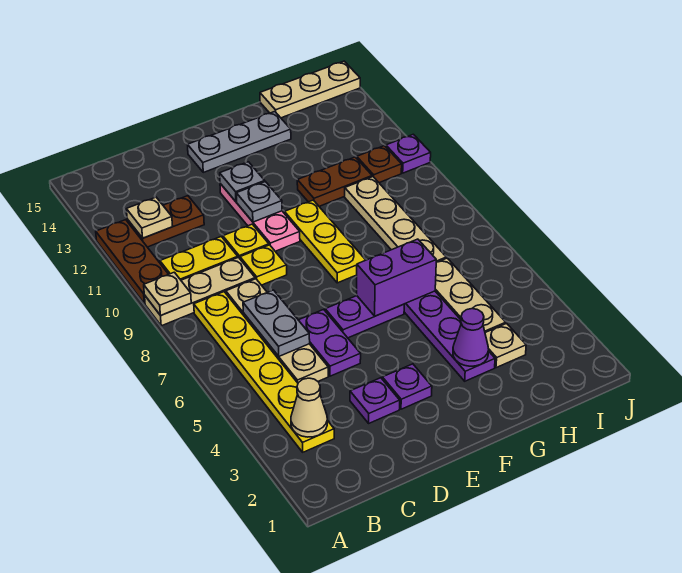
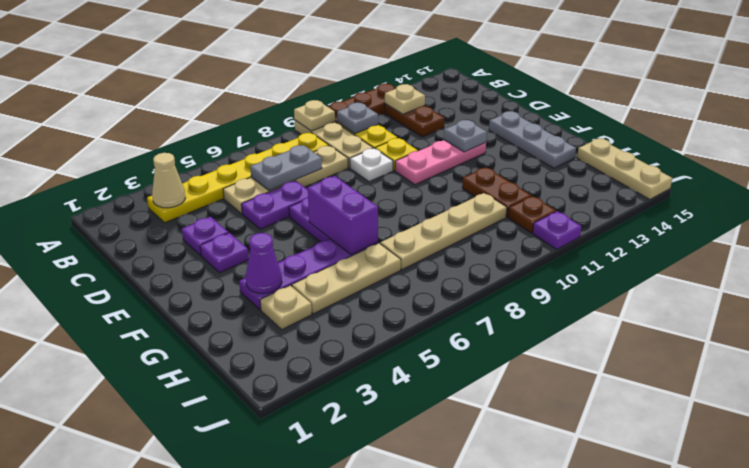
yellow plate D9 level 1 -> white plate D9 level 1
grey plate E11 level 2 -> grey plate B10 level 2
yellow plate F8:F10 level 1 -> none

